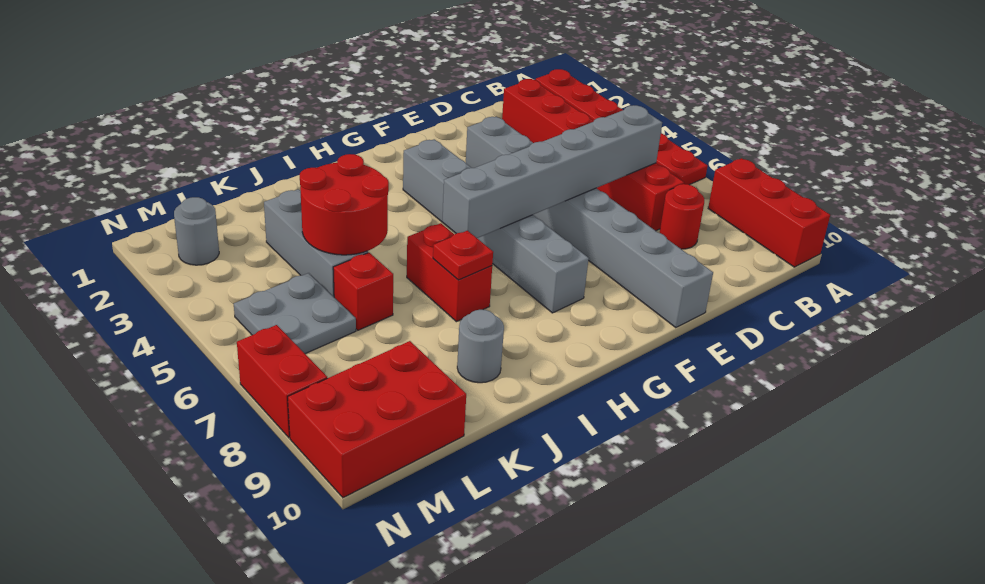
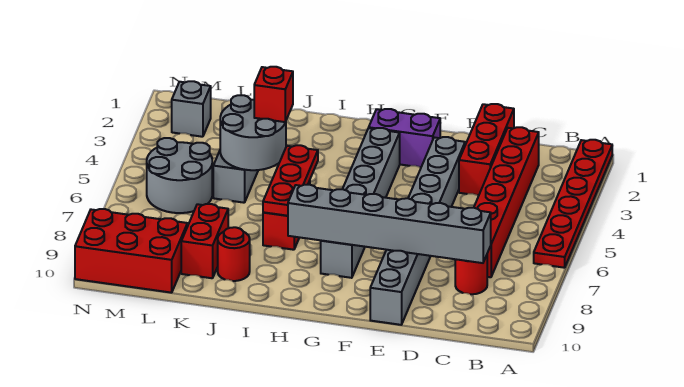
red brick A8:A10 level 1 -> red brick D1:D3 level 1
grey brick C6:H6 level 2 -> grey brick C8:H8 level 2
none -> purple brick F2:G2 level 1
red plate I7 level 2 -> red plate I5:I7 level 2
red round brick J4:K5 level 2 -> grey round brick J4:K5 level 2
grey round brick J9 level 1 -> red round brick J9 level 1
red brick K6 level 1 -> red brick J4 level 3
grey plate L5:M6 level 1 -> grey round brick L5:M6 level 1
grey round brick M2 level 1 -> grey brick M2 level 1
red brick N7:N8 level 1 -> red brick K8:K9 level 1

